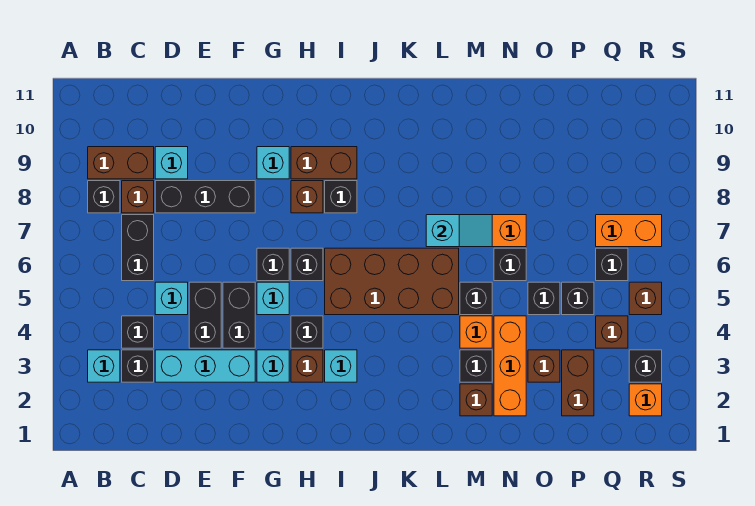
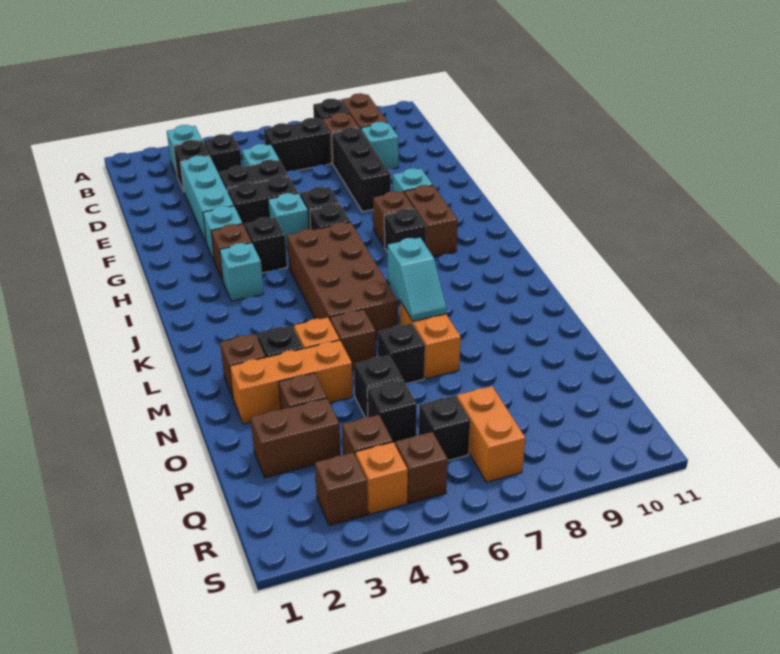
black brick M5 level 1 -> brown brick M5 level 1
orange brick R2 level 1 -> orange brick R4 level 1
black brick R3 level 1 -> brown brick R3 level 1

